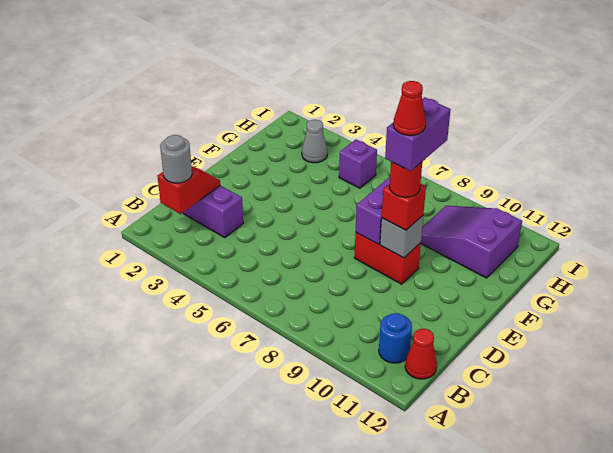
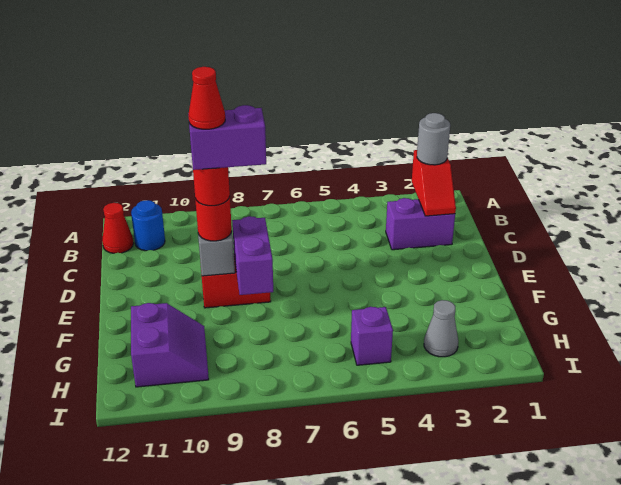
red brick E9 level 3 -> red round brick E9 level 3
purple brick E9:F9 level 5 -> purple brick E8:E9 level 5
purple slope G9:H11 level 1 top 11 -> purple slope G10:H11 level 1 top 11

